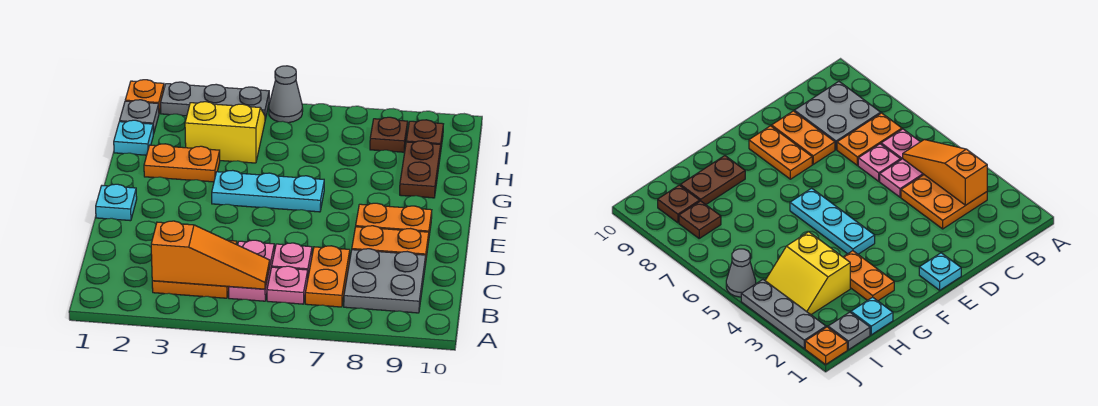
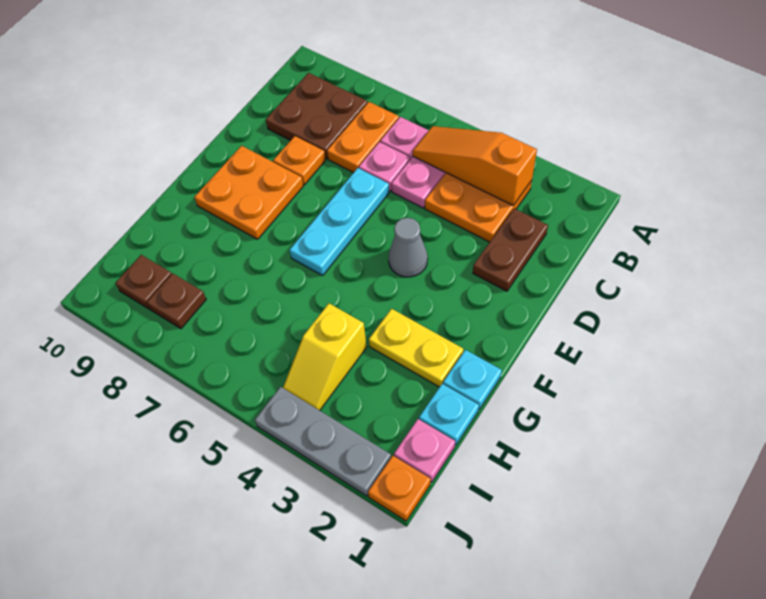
grey plate B8:C9 level 1 -> brown plate B8:C9 level 1
orange plate D8:D9 level 1 -> orange plate D8 level 1
cyan plate E1 level 1 -> cyan plate G1 level 1
orange plate E8:E9 level 1 -> orange plate E8:F9 level 1
cyan plate F4:F6 level 1 -> cyan plate D6:F6 level 1
orange plate G2:G3 level 1 -> yellow plate G2:G3 level 1
brown plate G9:H9 level 1 -> brown plate C2:D2 level 1
yellow slope H3:I4 level 1 top H -> yellow slope H4:I4 level 1 top H
grey plate I1 level 1 -> pink plate I1 level 1
grey cone J5 level 1 -> grey cone E4 level 1

